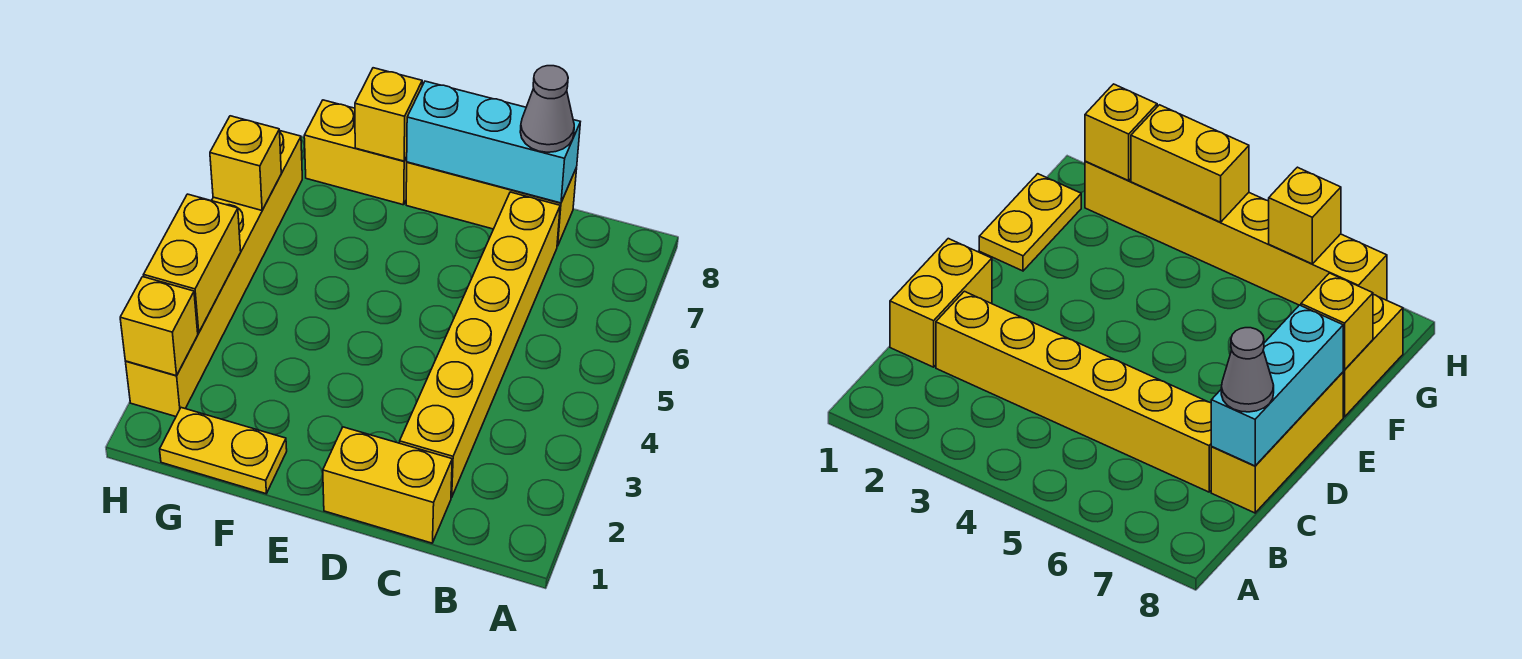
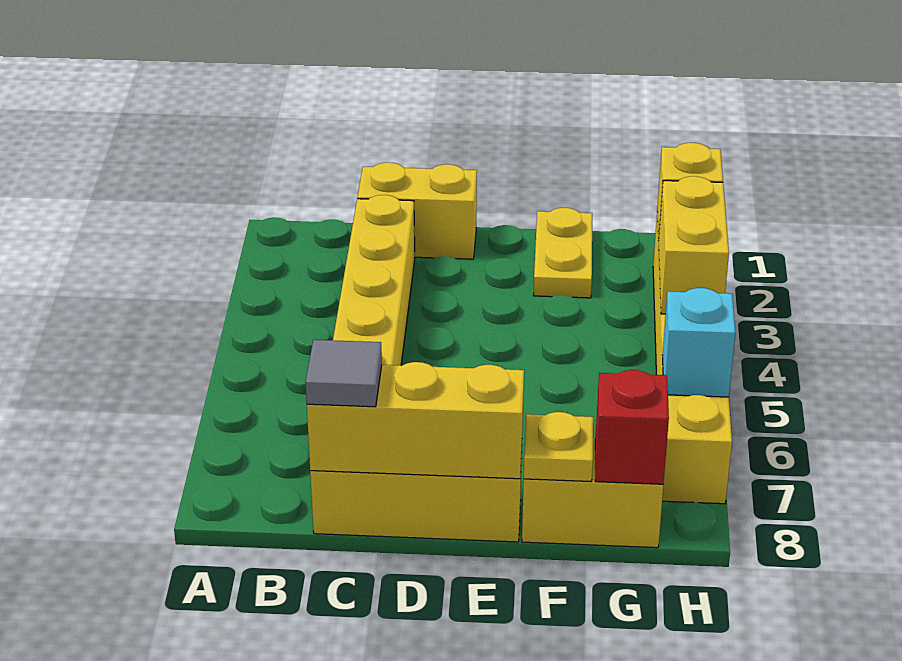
cyan brick C8:E8 level 2 -> yellow brick C8:E8 level 2
grey cone C8 level 3 -> grey tile C8 level 3
yellow plate F1:G1 level 1 -> yellow plate F1:F2 level 1
yellow brick F8 level 2 -> yellow plate F8 level 2
none -> red brick G8 level 2
yellow brick H6 level 2 -> cyan brick H6 level 2

